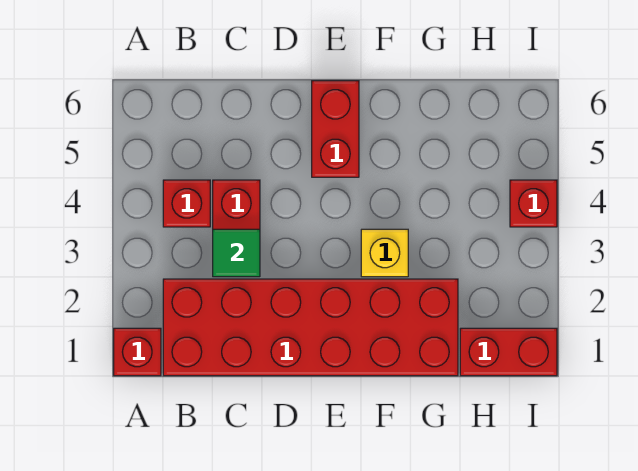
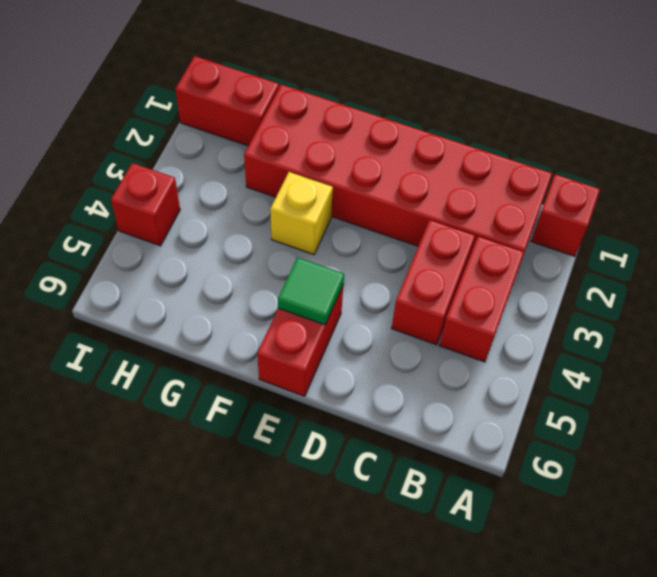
red brick B4 level 1 -> red brick B3:B4 level 1
green tile C3 level 2 -> green tile E5 level 2

